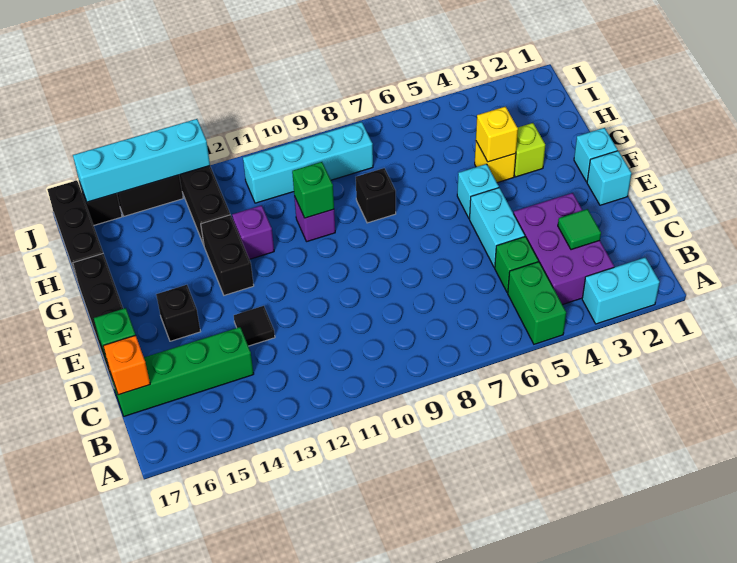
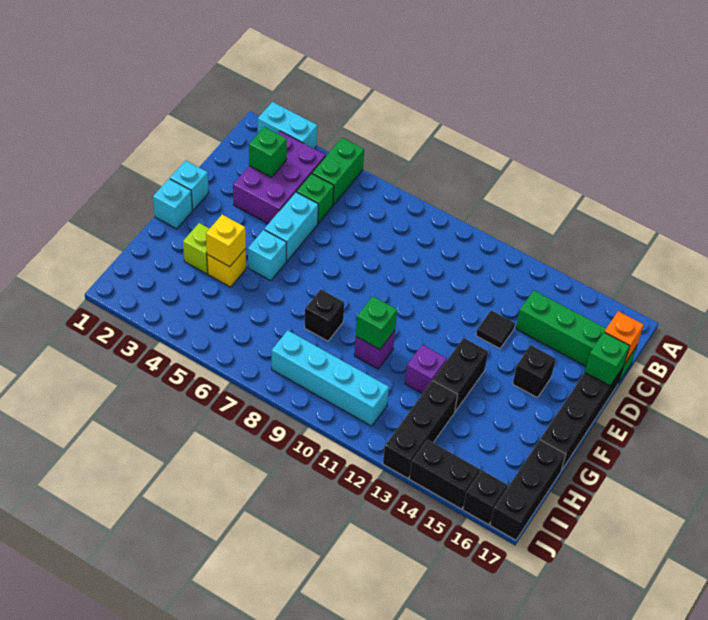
green tile C3 level 2 -> green brick C3 level 2
cyan brick J13:J16 level 2 -> none

